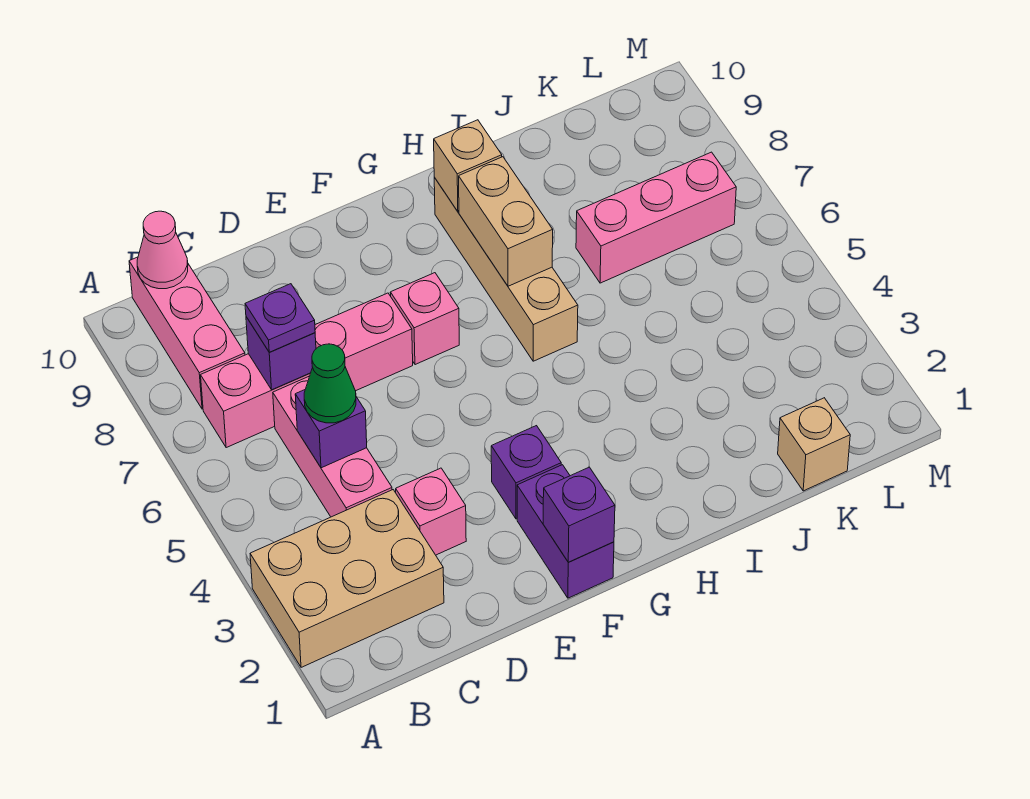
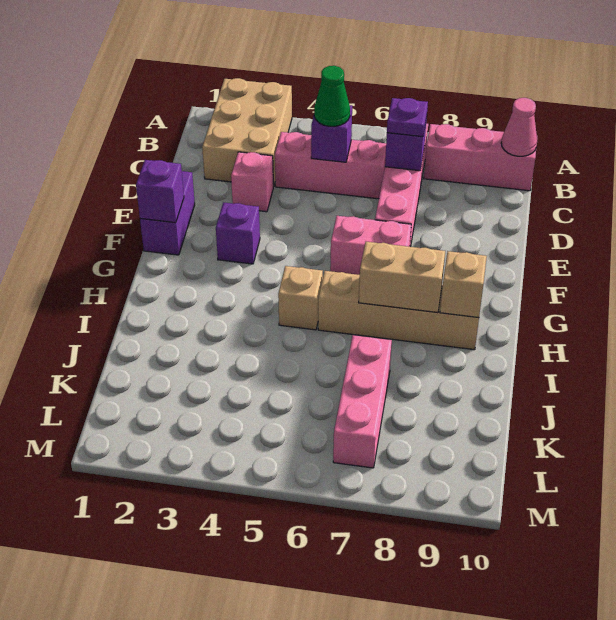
purple brick F1:F2 level 1 -> purple brick E1:F1 level 1
pink brick F7 level 1 -> pink brick F6:F7 level 1
tan brick K1 level 1 -> tan brick H5 level 1

